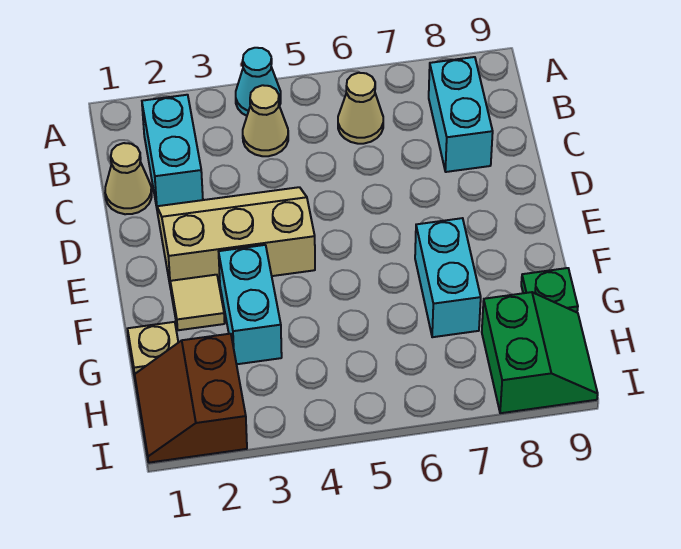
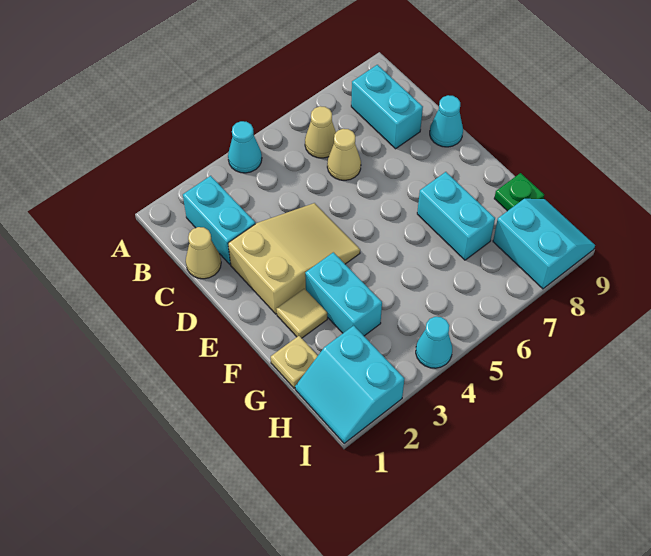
tan cone B4 level 1 -> tan cone C6 level 1
tan slope D2:E4 level 1 top E -> tan slope D2:E4 level 1 top 2
none -> cyan cone D9 level 1
brown slope H1:I2 level 1 top 2 -> cyan slope H1:I2 level 1 top 2
green slope H8:I9 level 1 top 8 -> cyan slope H8:I9 level 1 top 8
none -> cyan cone I4 level 1

